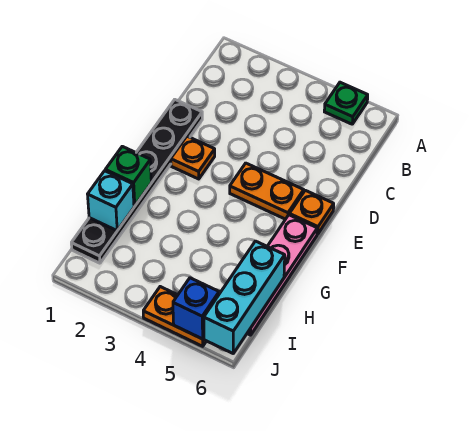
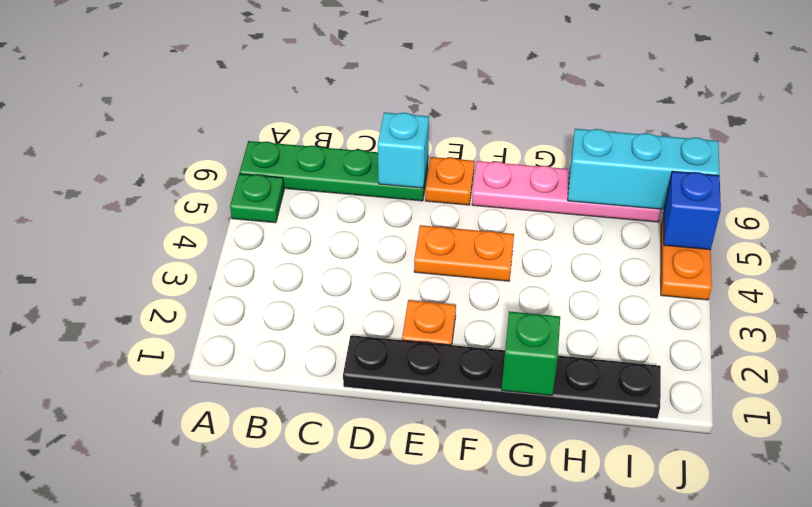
none -> green plate A6:D6 level 1
orange plate E4:E5 level 1 -> orange plate E4:F4 level 1
cyan brick H1 level 2 -> cyan brick D6 level 2

